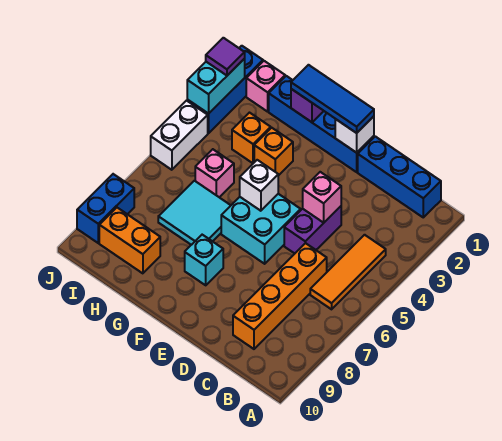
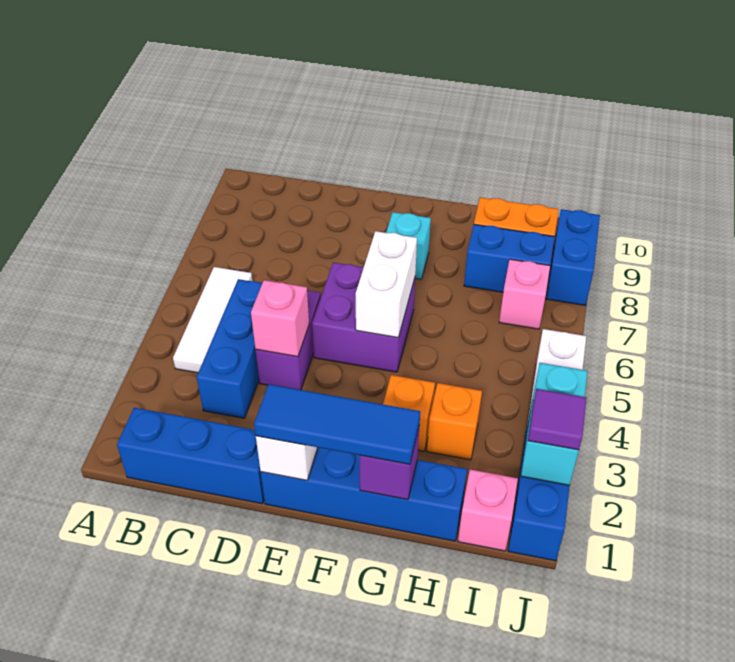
orange tile B4:B6 level 1 -> white tile B4:B6 level 1
none -> blue brick C3:C5 level 1
orange brick C6:C9 level 1 -> none
cyan brick E5:F6 level 1 -> purple brick E5:F6 level 1
white brick F5 level 2 -> white brick F5:F6 level 2
cyan tile G6:H7 level 1 -> none
pink brick H5 level 1 -> pink brick I7 level 1
none -> blue brick H8:I8 level 1

